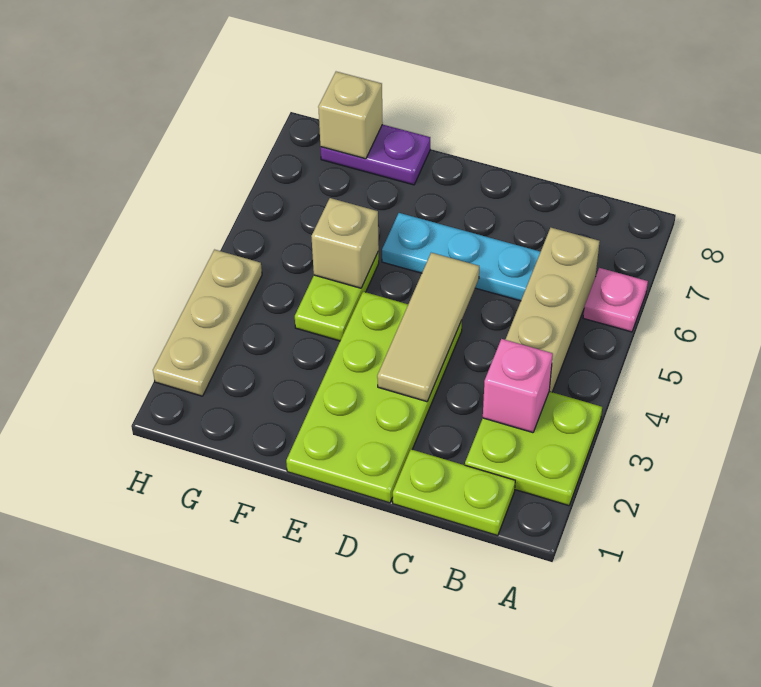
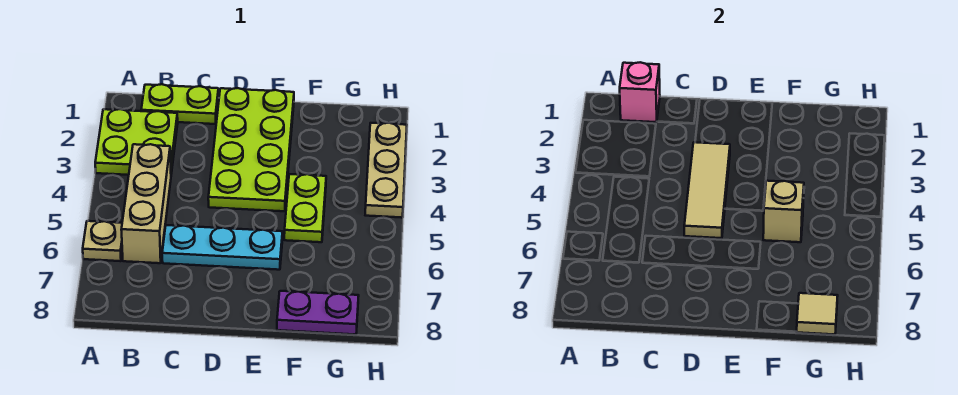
pink plate A6 level 1 -> tan plate A6 level 1
pink brick B3 level 2 -> pink brick B1 level 2
tan brick G8 level 2 -> tan tile G8 level 2

